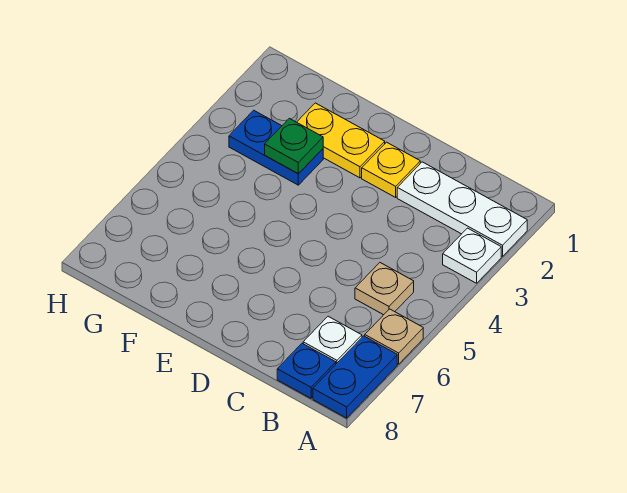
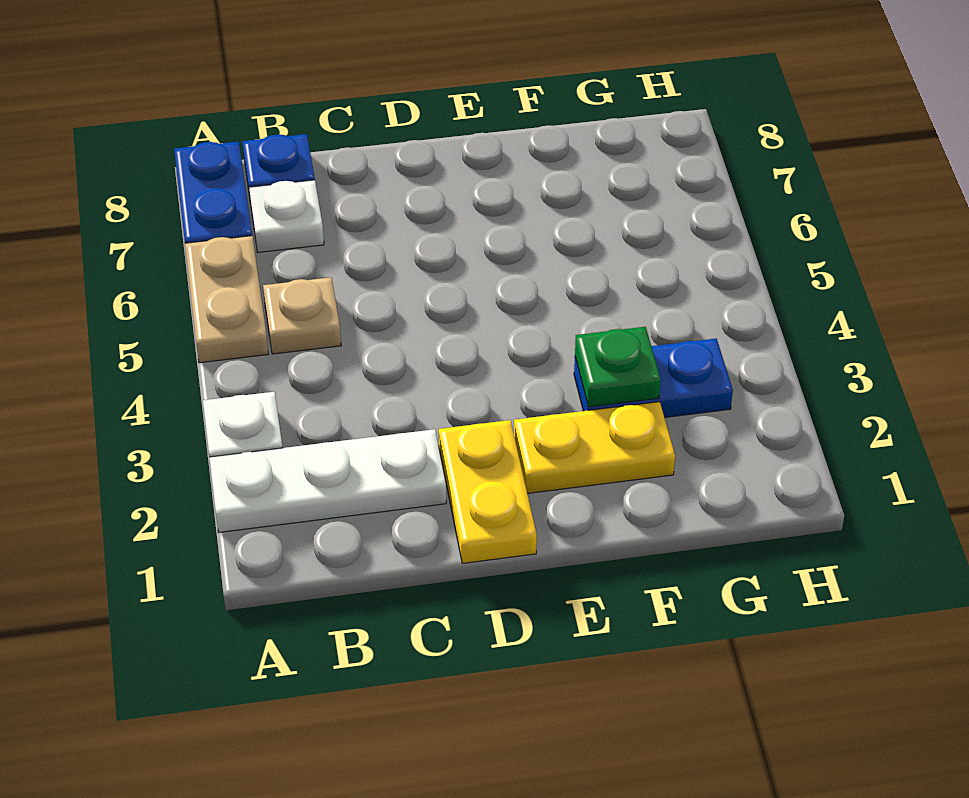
tan plate A6 level 1 -> tan plate A5:A6 level 1
yellow plate D2 level 1 -> yellow plate D1:D2 level 1

